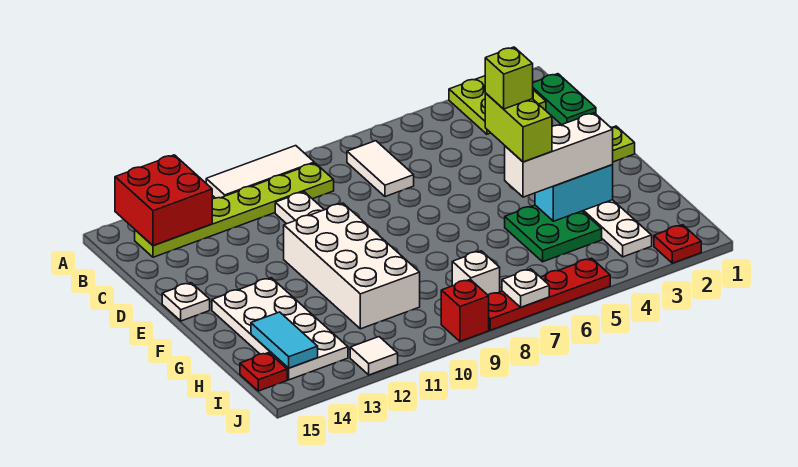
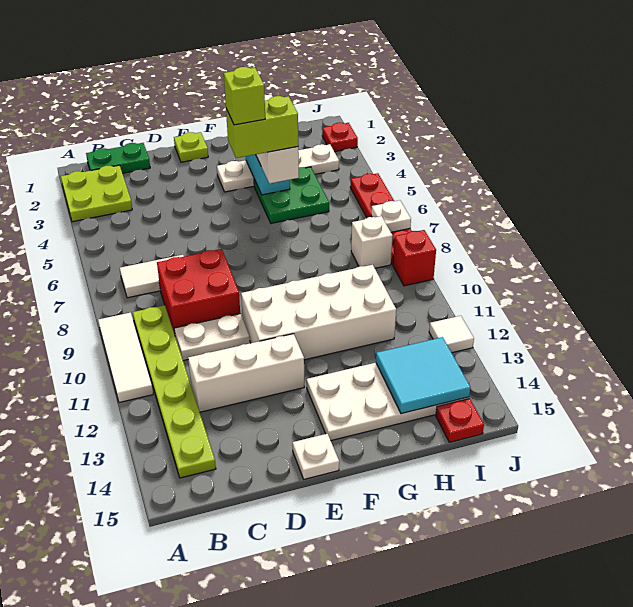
red brick A13:B14 level 2 -> red brick C8:D9 level 1
none -> white brick C12:E12 level 1
cyan tile H14:I14 level 2 -> cyan tile H13:I14 level 2

